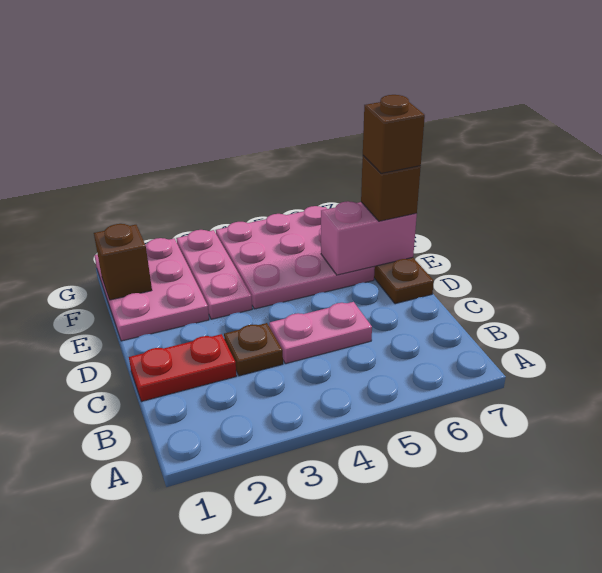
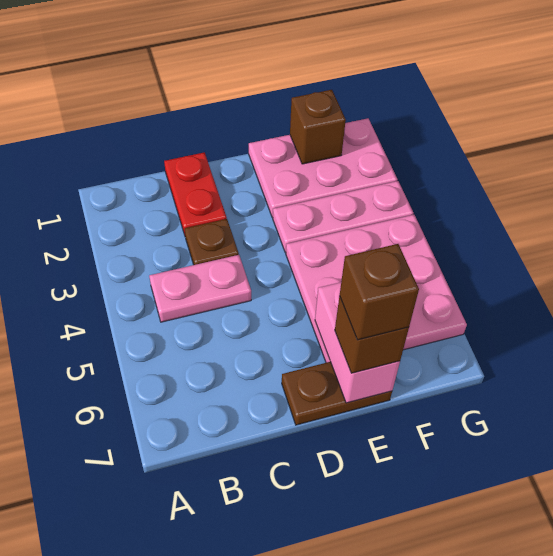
pink plate C4:C5 level 1 -> pink plate B4:C4 level 1

